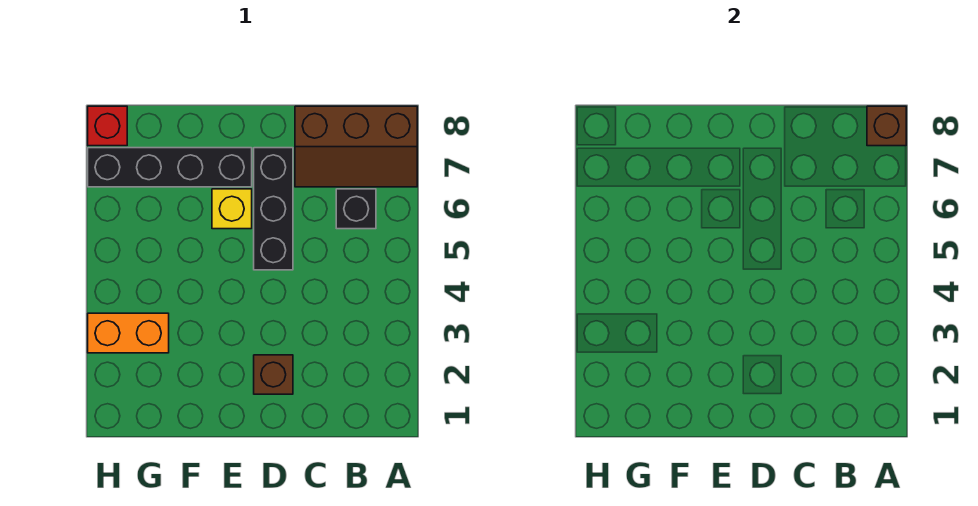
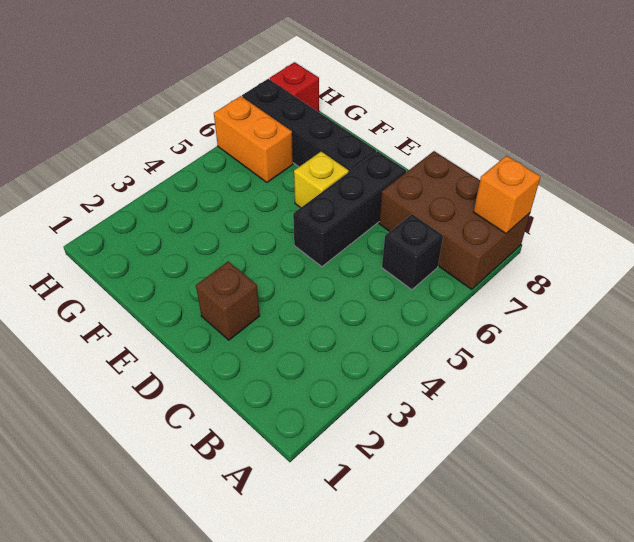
brown slope A7:C8 level 1 top 8 -> brown brick A7:C8 level 1
brown brick A8 level 2 -> orange brick A8 level 2
orange brick G3:H3 level 1 -> orange brick G6:H6 level 1

